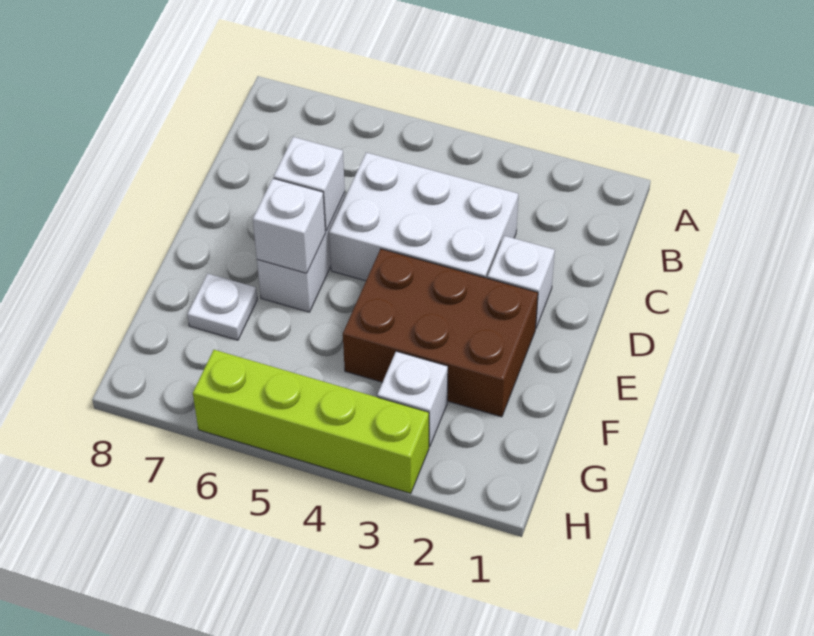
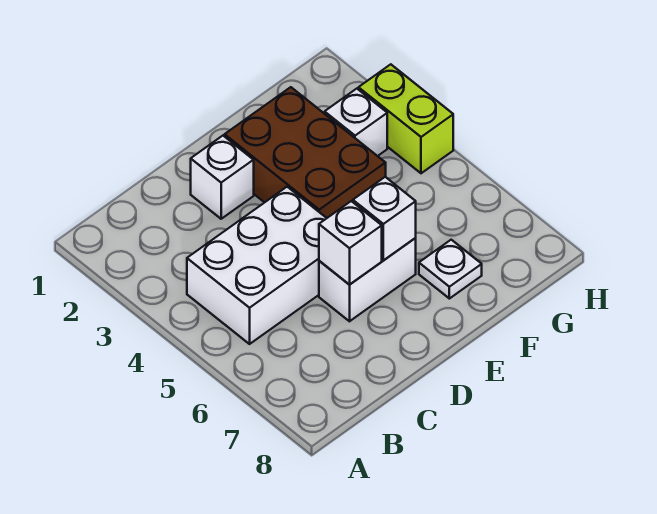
white brick C3:D5 level 1 -> white brick B4:D5 level 1
lime brick H3:H6 level 1 -> lime brick H3:H4 level 1

